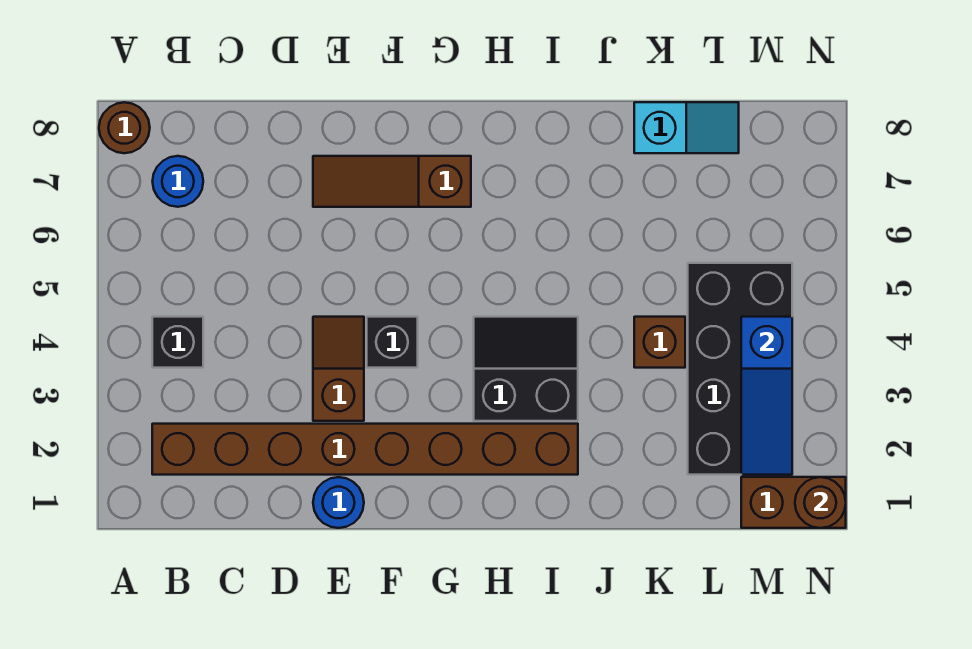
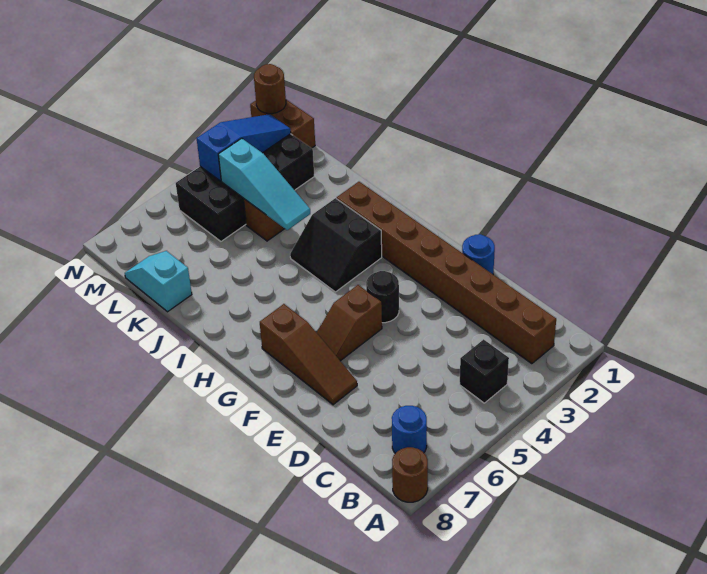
brown slope E3:E4 level 1 top 3 -> brown slope F5:F6 level 1 top 5
black brick F4 level 1 -> black round brick F4 level 1
none -> cyan slope J4:L4 level 2 top L

